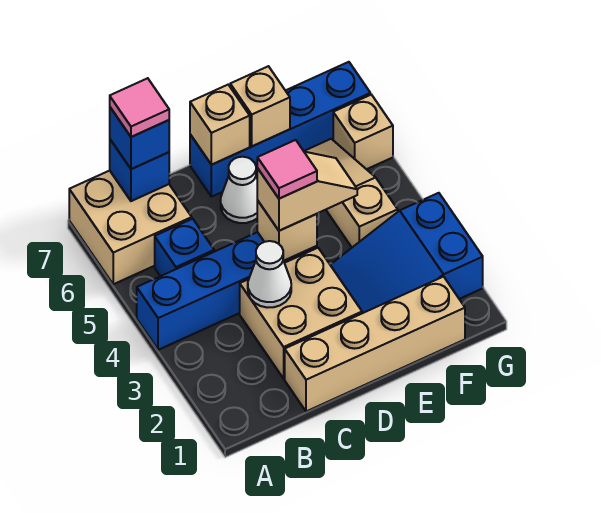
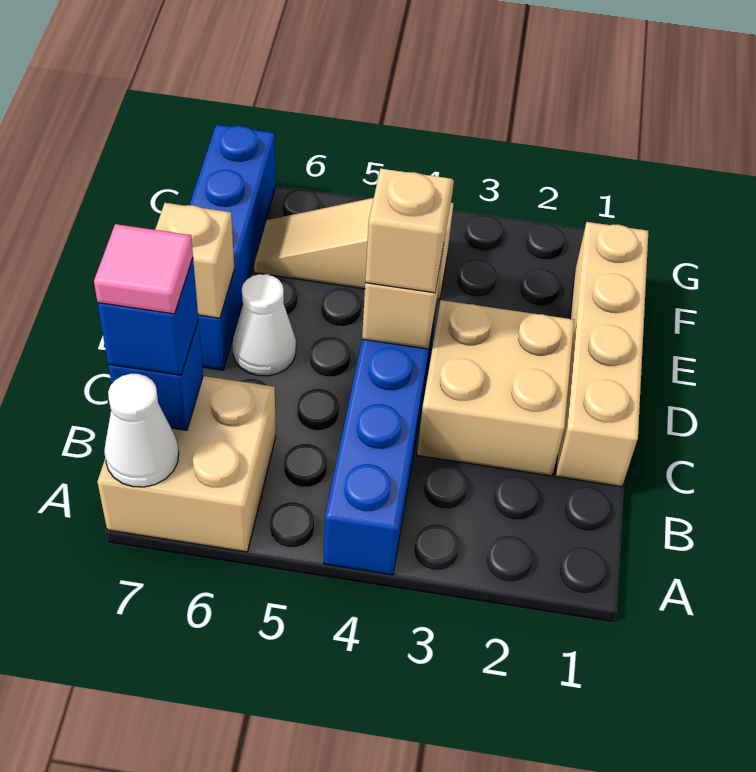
blue brick B5 level 1 -> none
white cone C3 level 2 -> white cone A7 level 2
pink tile D4 level 4 -> none
blue slope E2:G3 level 1 top G -> none
tan brick E7 level 2 -> none
tan brick G6 level 1 -> none

